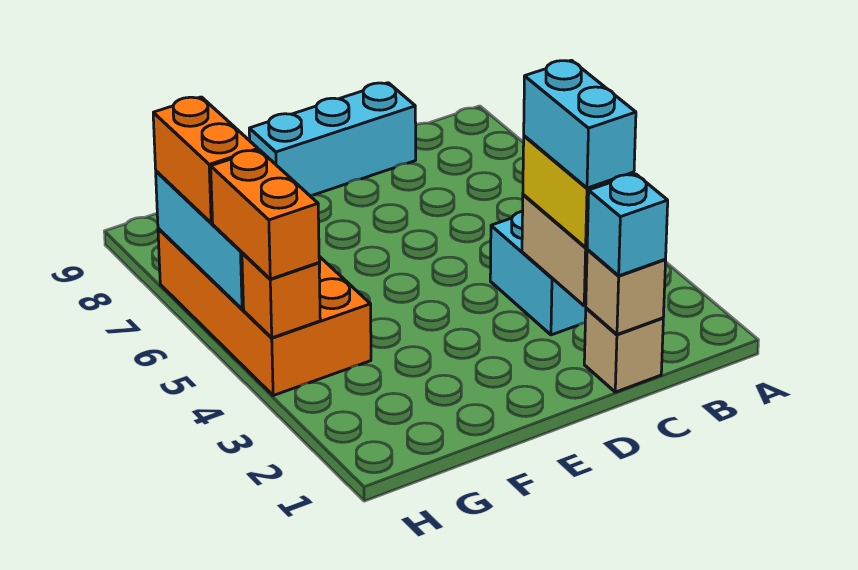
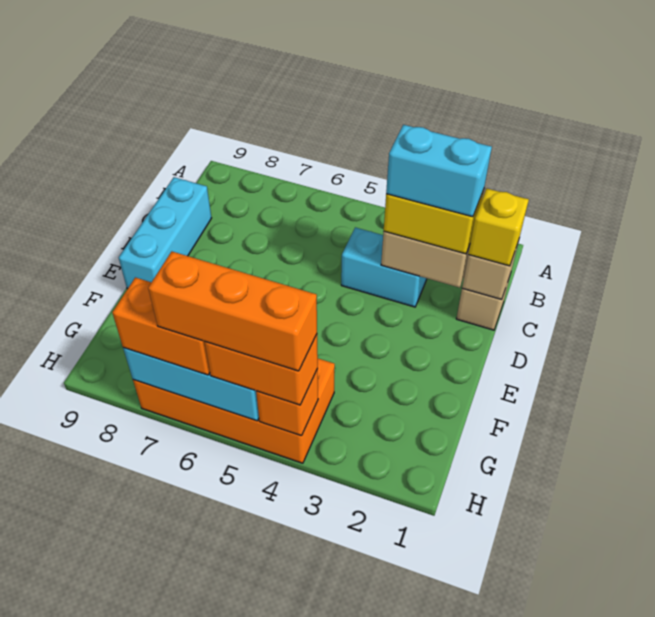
cyan brick C1 level 3 -> yellow brick C1 level 3
none -> orange brick H4:H6 level 4

